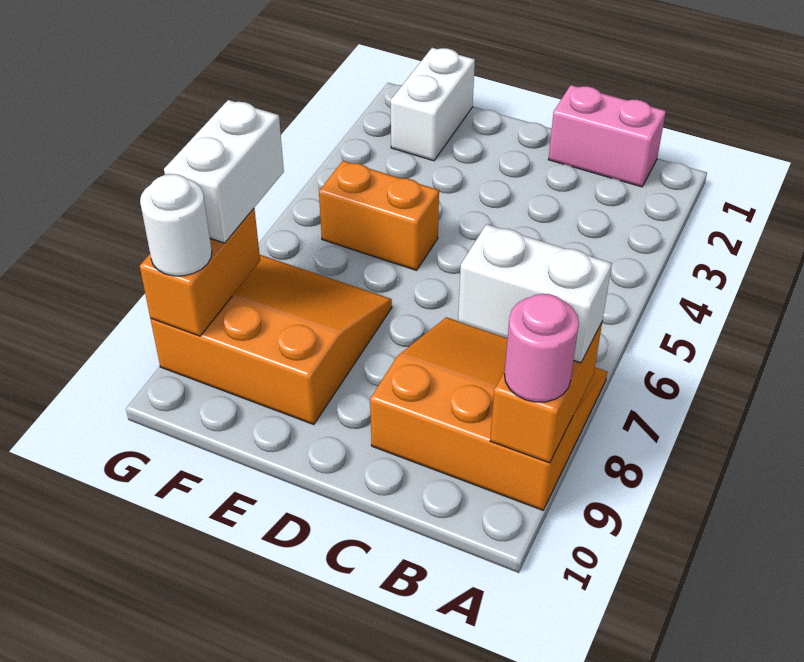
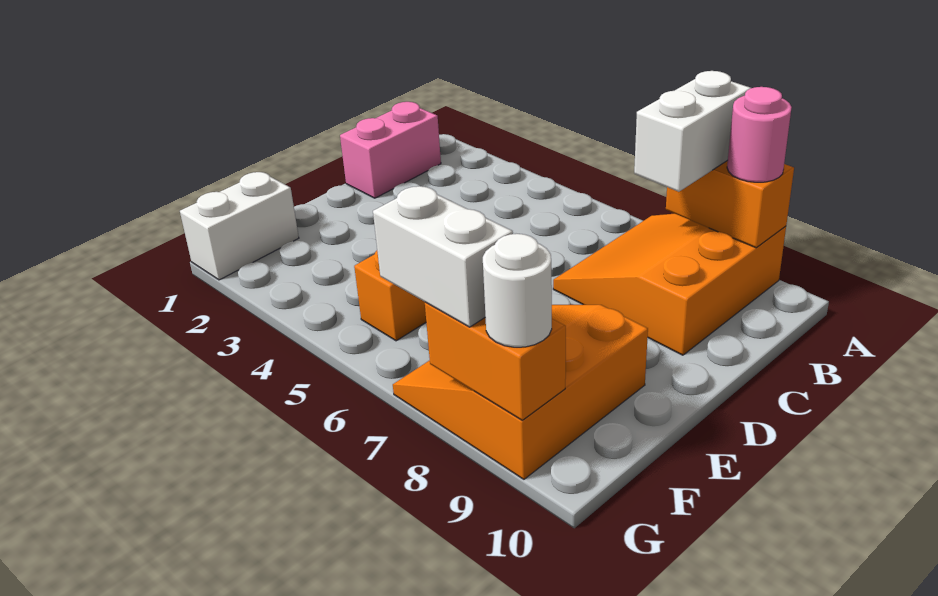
white brick F1:F2 level 1 -> white brick F1:G1 level 1

